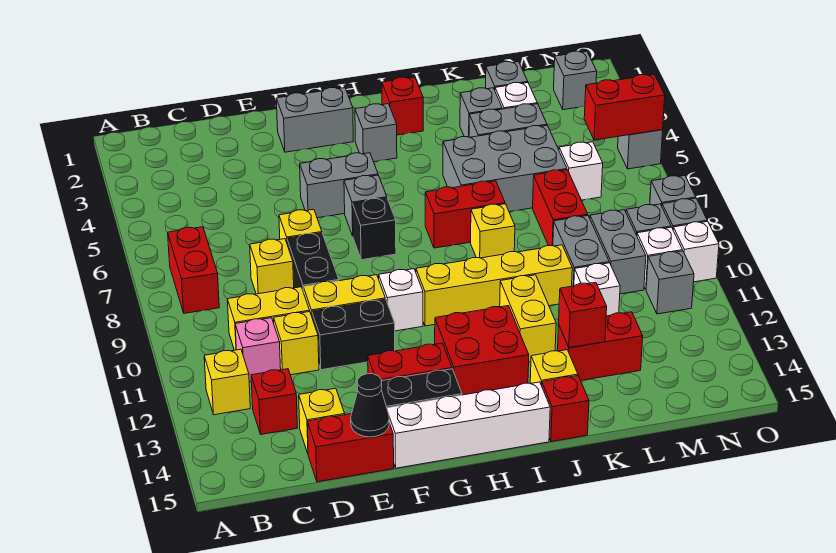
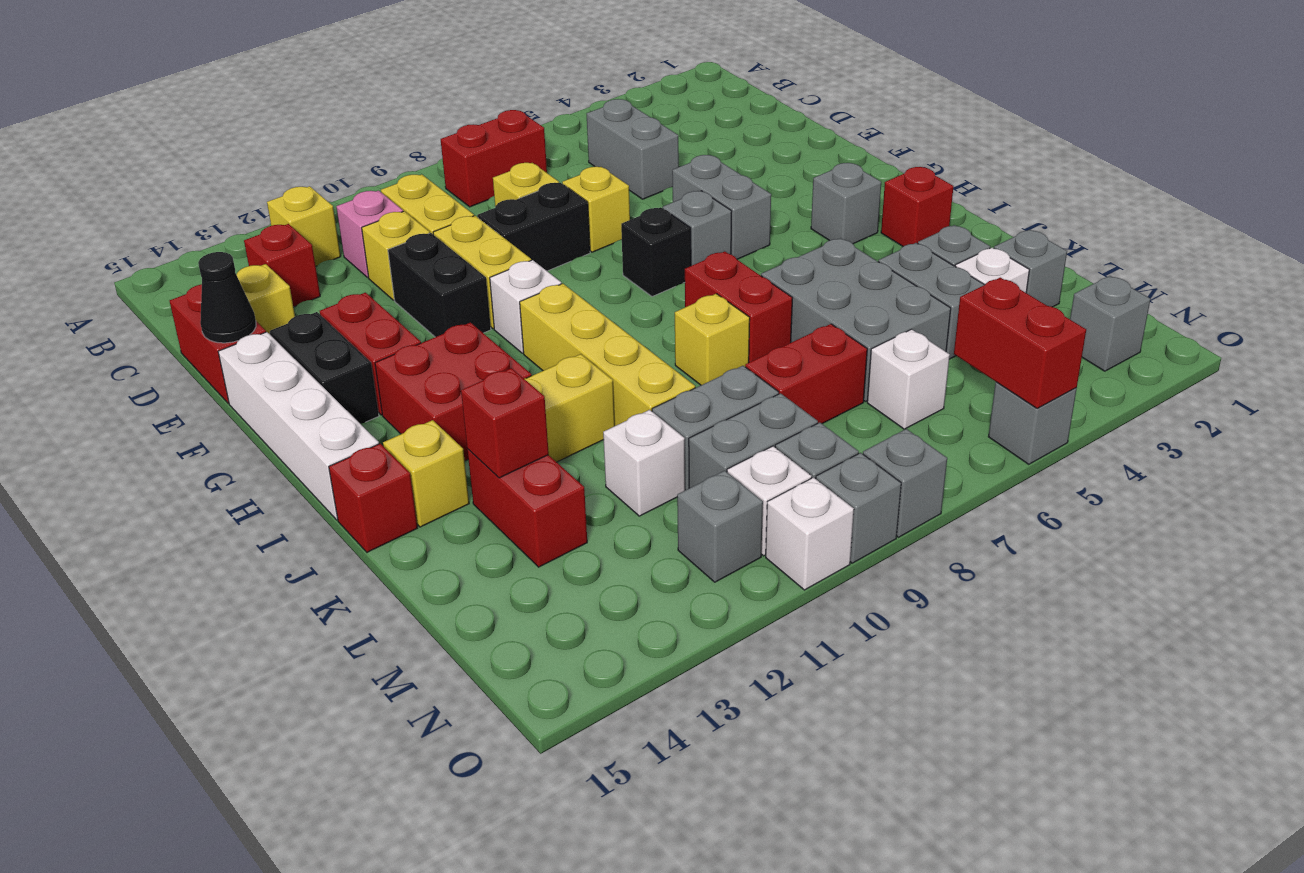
grey brick F2:G2 level 1 -> grey brick C5:D5 level 1

